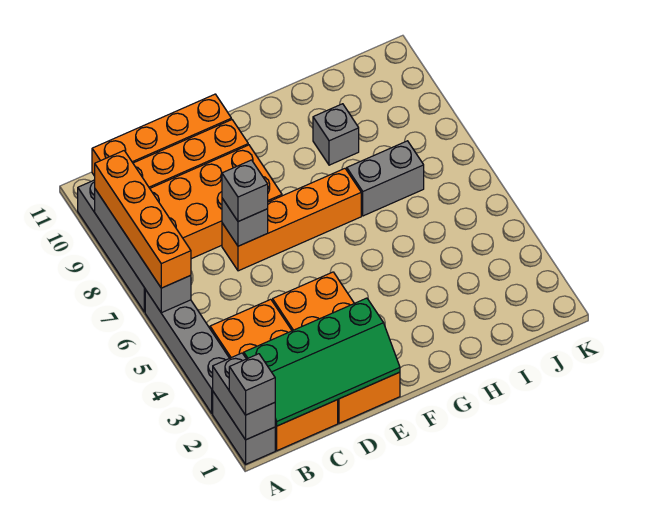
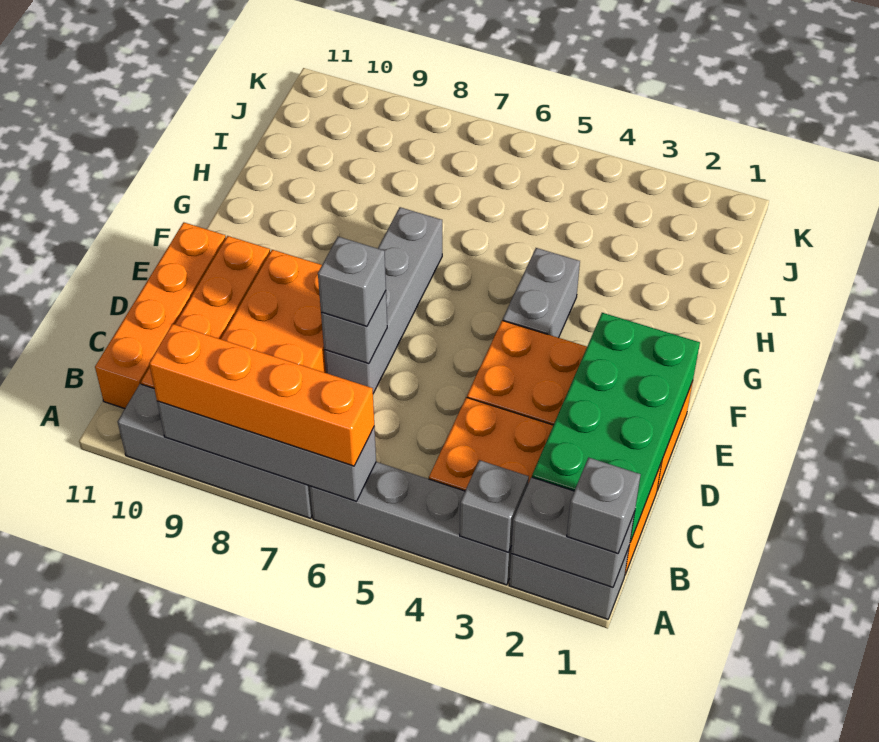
green slope B1:E2 level 2 top 2 -> green brick B1:E2 level 2
orange brick D7:G7 level 1 -> grey brick D7:G7 level 1
grey brick H7:I7 level 1 -> grey brick F4:G4 level 1
grey brick H9 level 1 -> grey brick A3 level 2

